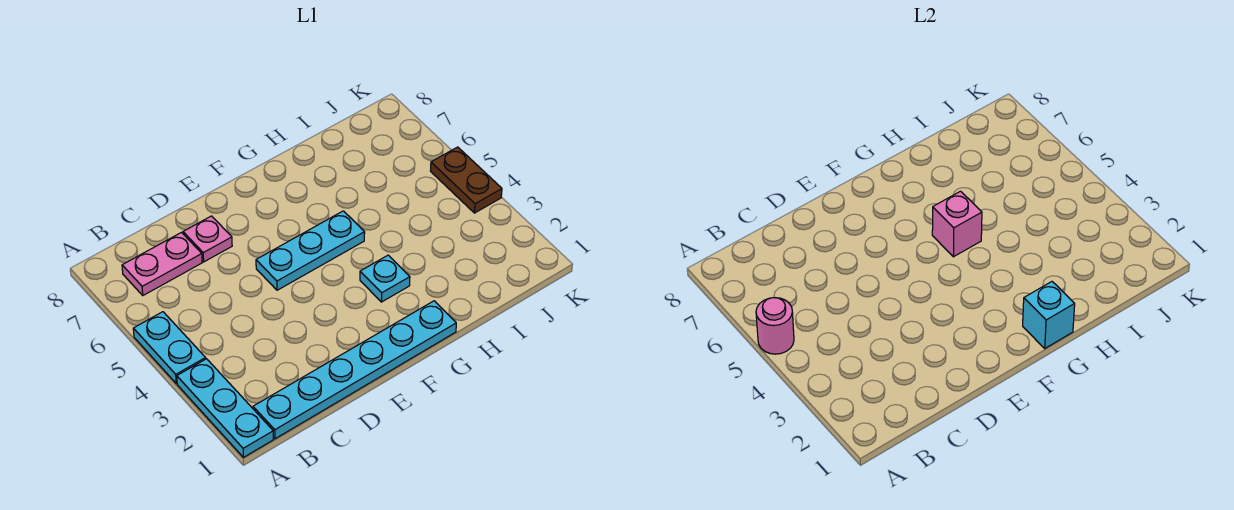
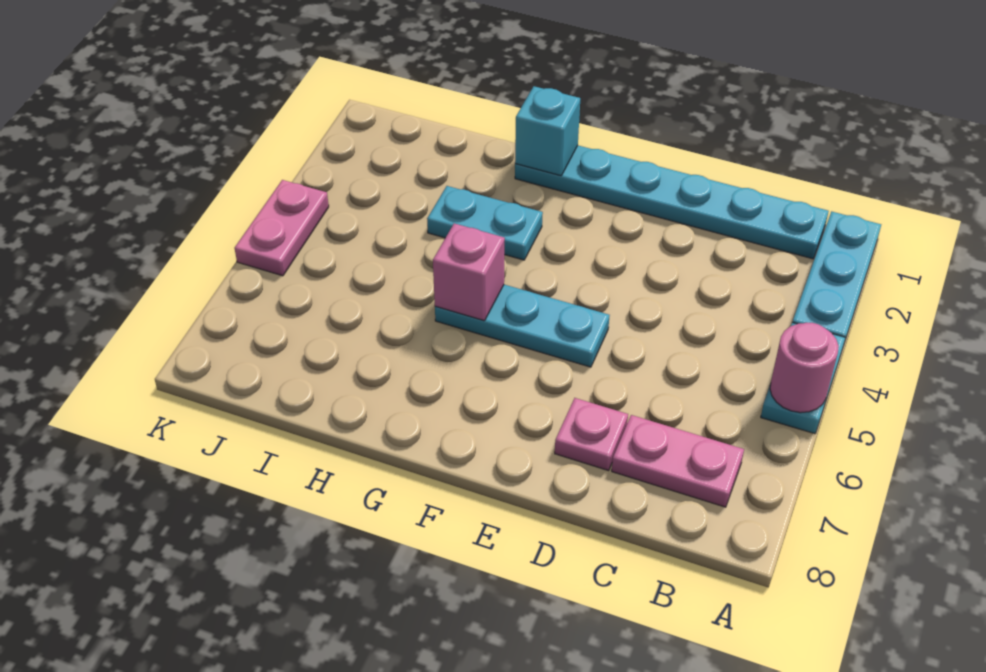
cyan plate G3 level 1 -> cyan plate G3:H3 level 1
brown plate K4:K5 level 1 -> pink plate K4:K5 level 1

